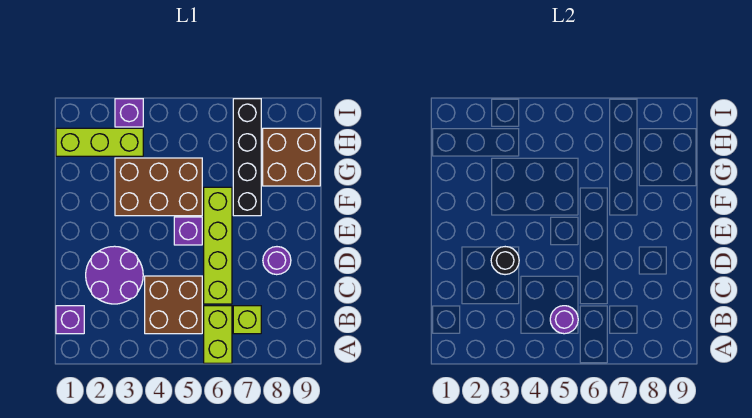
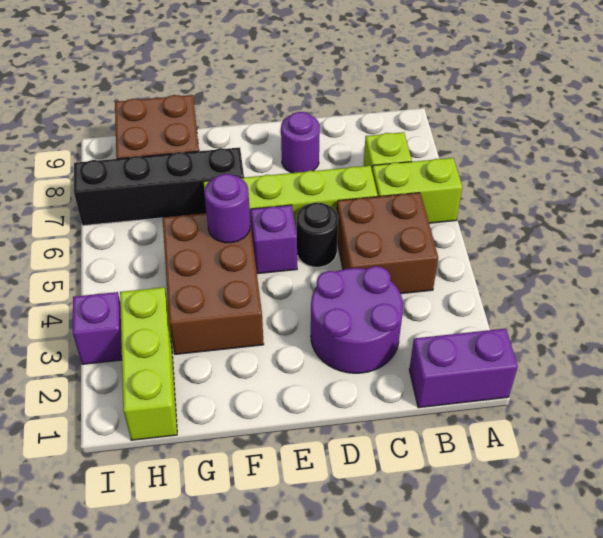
purple brick B1 level 1 -> purple brick A1:B1 level 1
purple round brick B5 level 2 -> purple round brick F5 level 2
black round brick D3 level 2 -> black round brick D5 level 1

